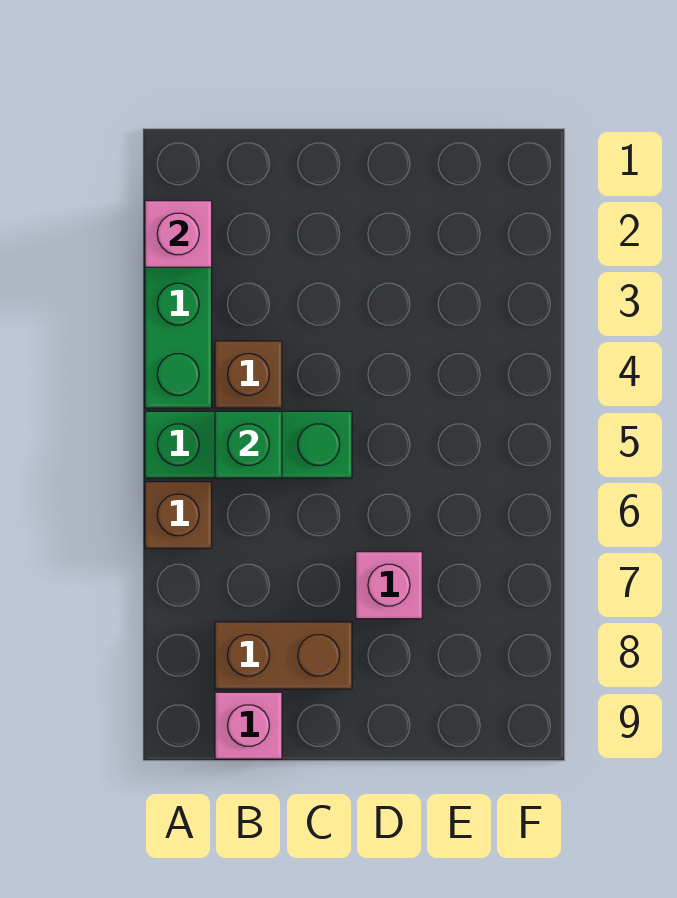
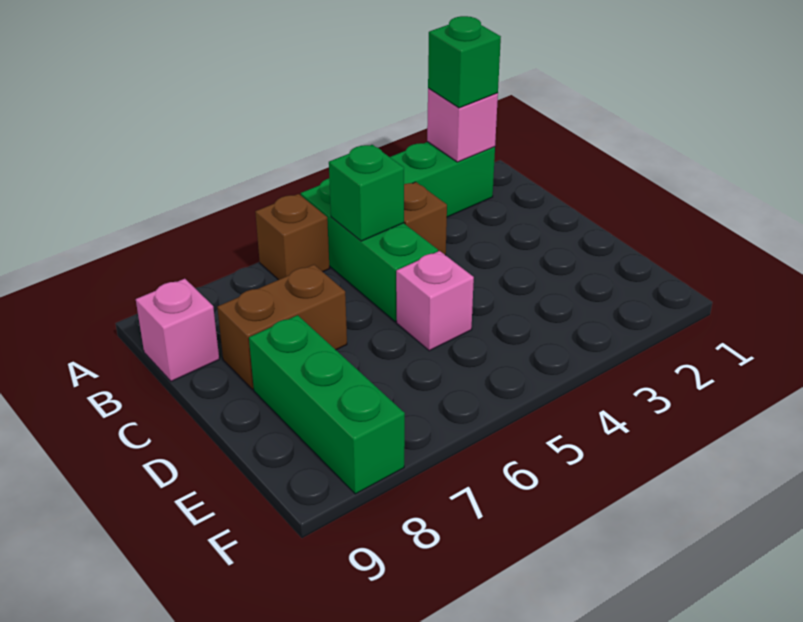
none -> green brick A2 level 3
brown brick B8:C8 level 1 -> brown brick C7:C8 level 1
pink brick D7 level 1 -> pink brick D5 level 1
none -> green brick D8:F8 level 1

